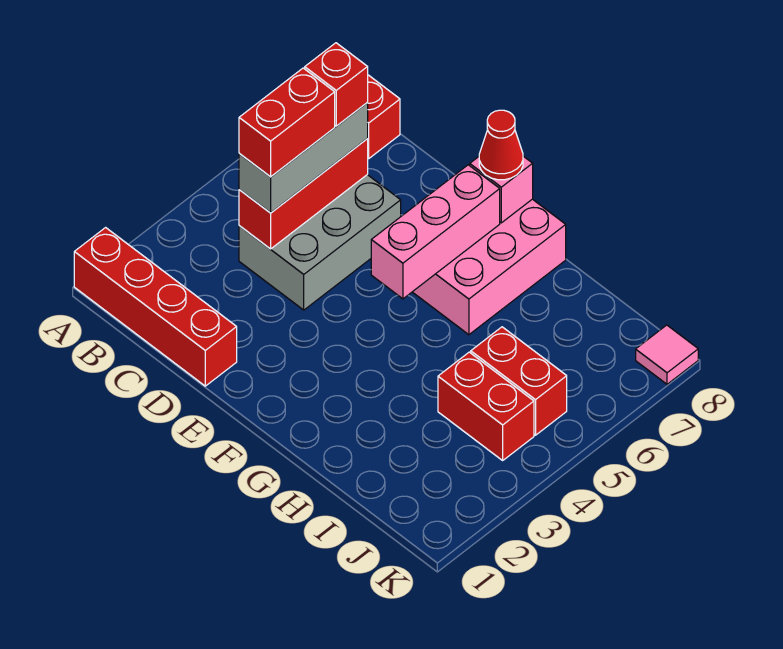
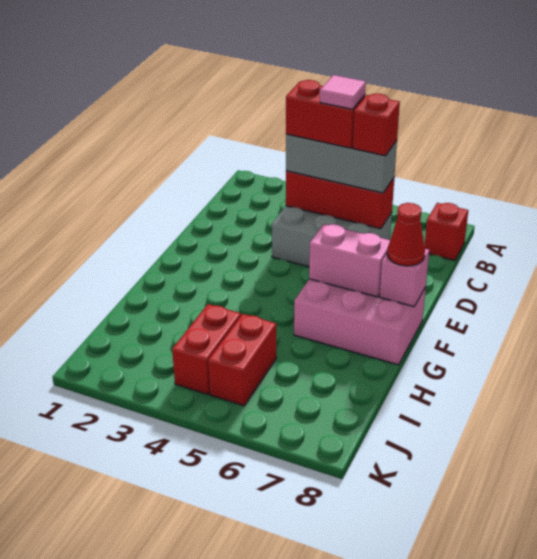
red brick A1:D1 level 1 -> none
pink brick F5:F7 level 2 -> pink brick F6:F7 level 2
pink tile K8 level 1 -> pink tile C5 level 5

